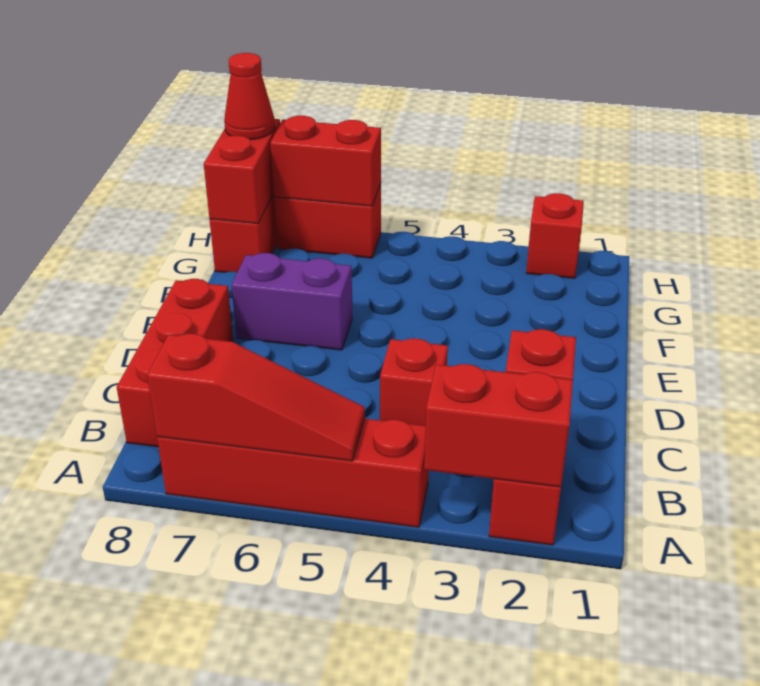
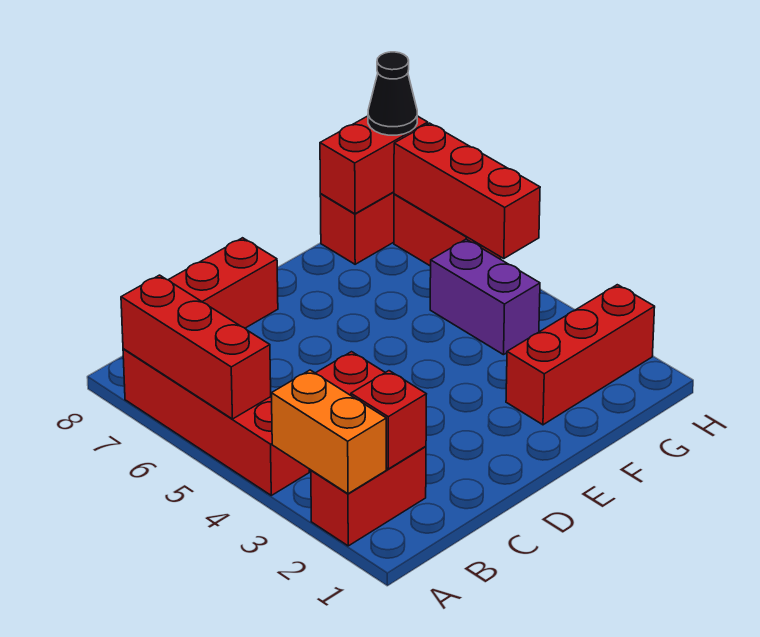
red brick A2:A3 level 2 -> orange brick A2:A3 level 2
red slope A5:A7 level 2 top 7 -> red brick A5:A7 level 2
purple brick E6:E7 level 1 -> purple brick G4:G5 level 1
red brick H2 level 1 -> red brick F2:H2 level 1
red brick H6:H7 level 2 -> red brick H5:H7 level 2
red cone H8 level 3 -> black cone H8 level 3

